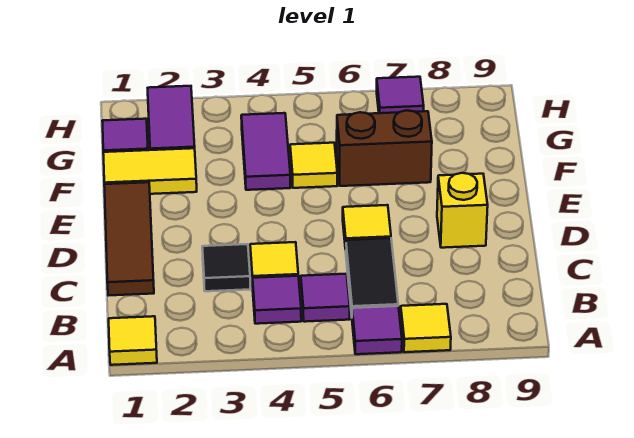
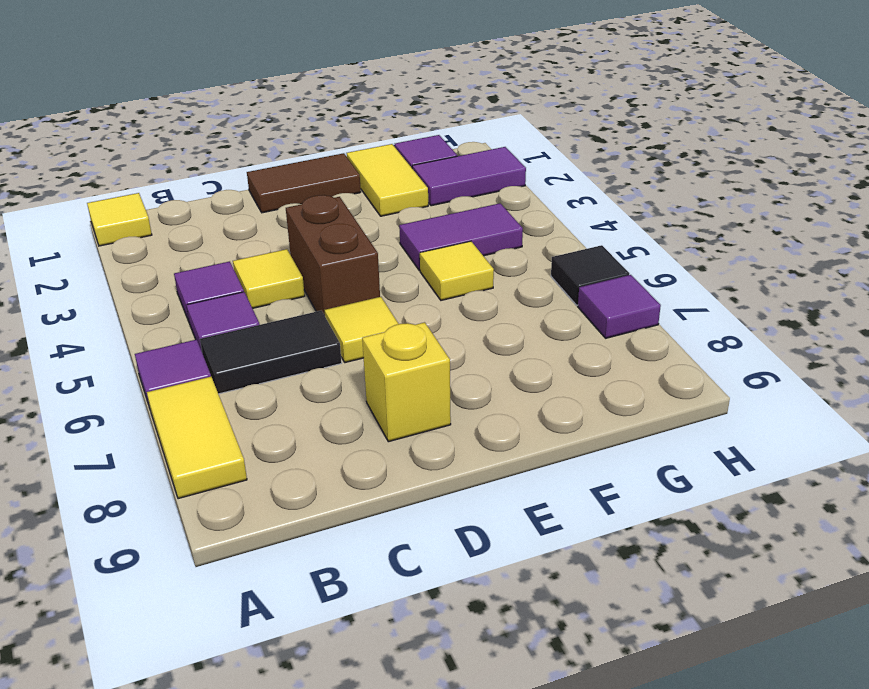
yellow tile A7 level 1 -> yellow tile A7:A8 level 1
brown tile C1:E1 level 1 -> brown tile D1:E1 level 1
black tile C3 level 1 -> black tile H6 level 1
brown brick F6:F7 level 1 -> brown brick D4:D5 level 1

